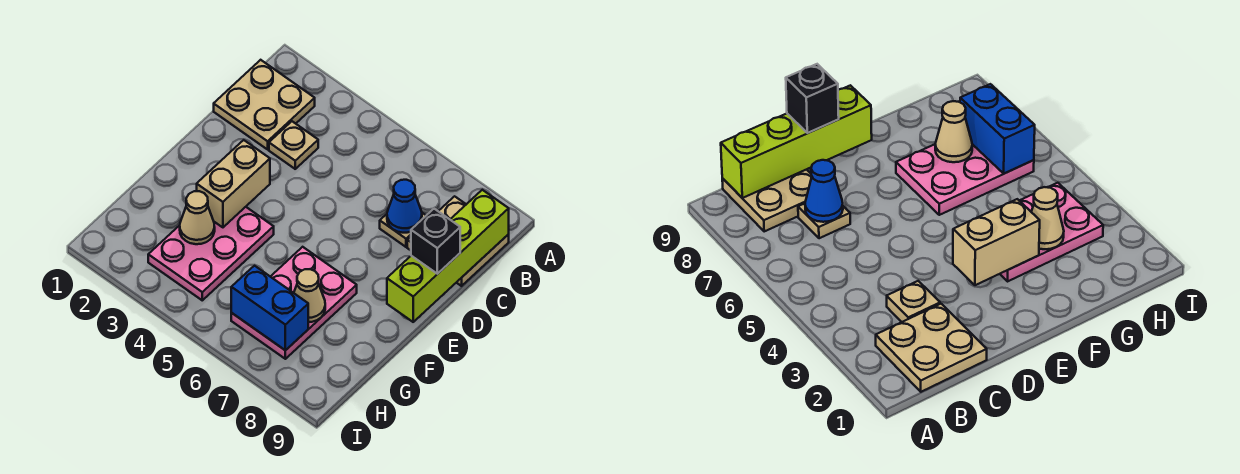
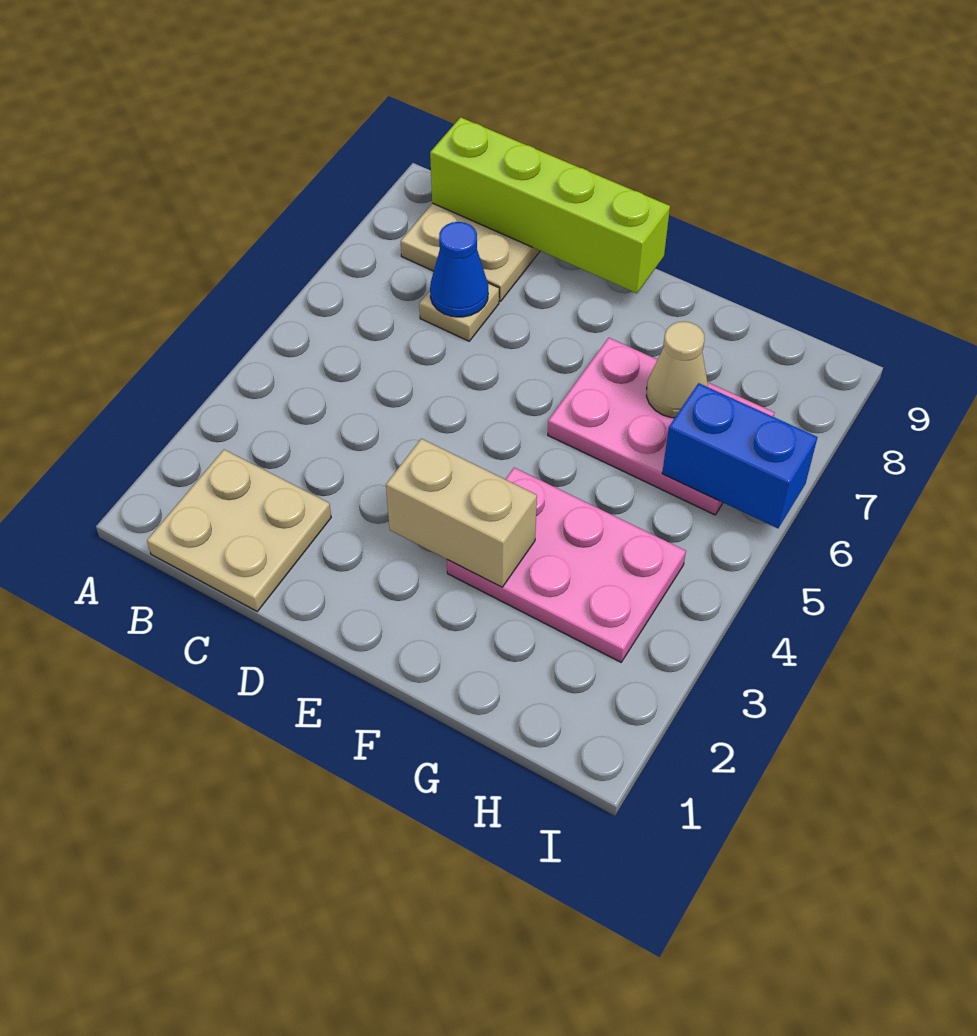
tan plate C3 level 1 -> none
black brick D9 level 3 -> none
tan cone G3 level 2 -> none
blue brick H6:H7 level 2 -> blue brick H6:I6 level 2

